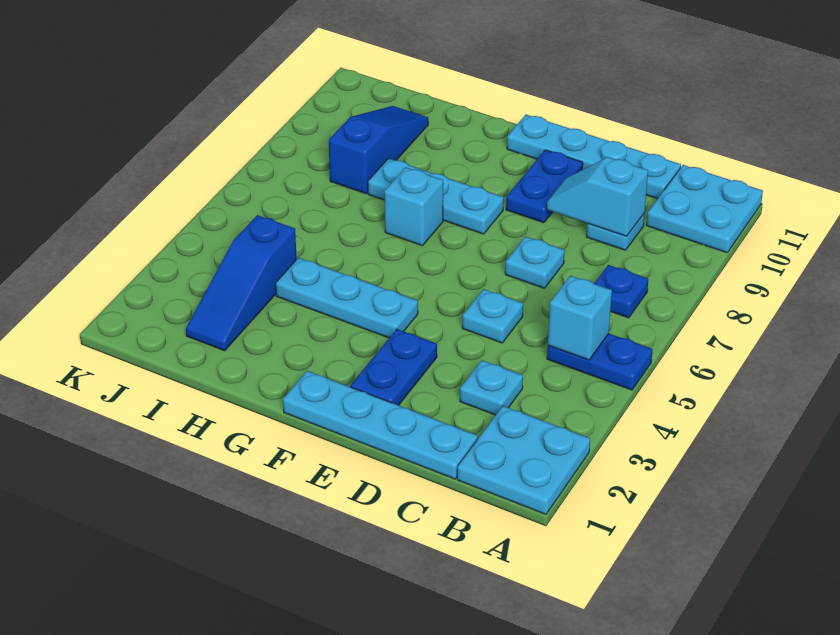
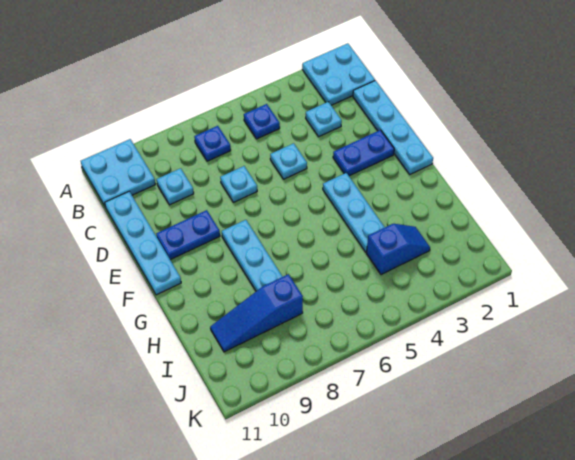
blue plate A5:B5 level 1 -> blue plate B5 level 1
cyan brick B5 level 2 -> none
cyan slope C9:D9 level 2 top C -> none
cyan brick G7 level 1 -> none
blue slope I2:I4 level 1 top 4 -> blue slope I3:I4 level 1 top 4

